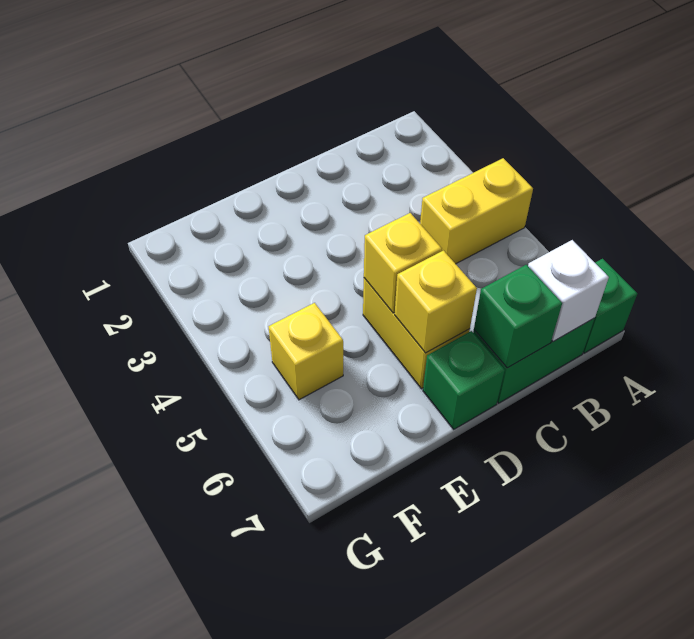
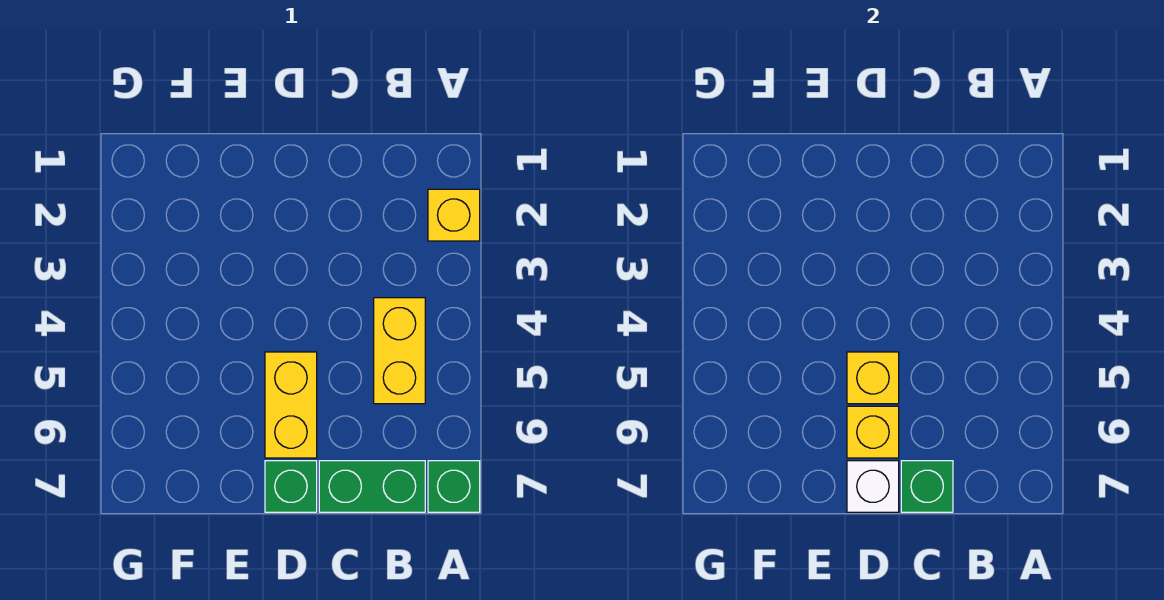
yellow brick A4:B4 level 1 -> yellow brick B4:B5 level 1
white brick B7 level 2 -> white brick D7 level 2
yellow brick F5 level 1 -> yellow brick A2 level 1

